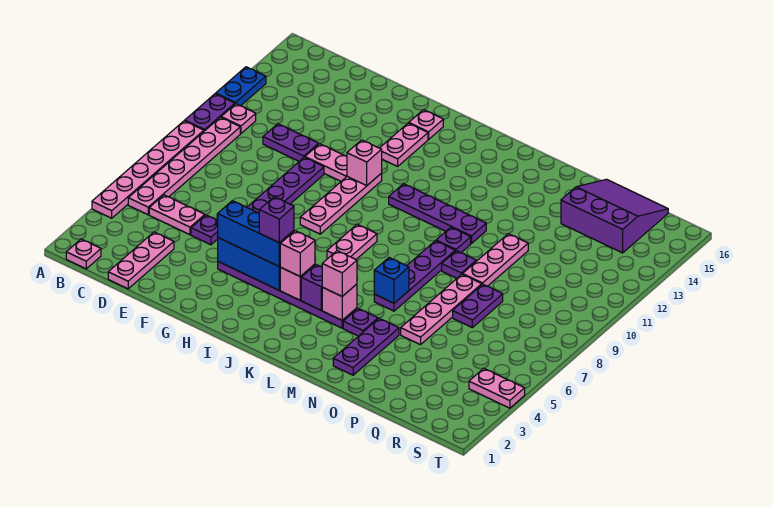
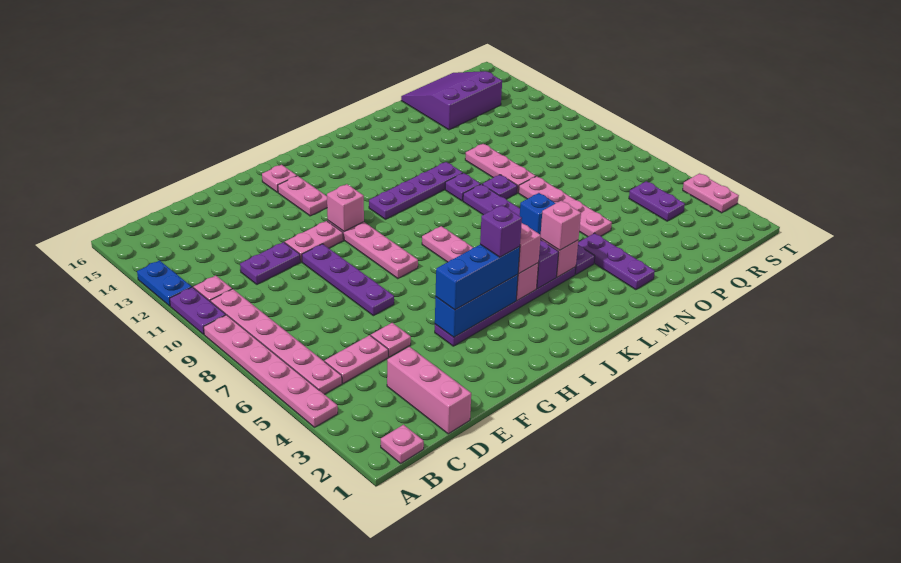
pink plate D1:D3 level 1 -> pink brick D1:D3 level 1
purple plate E5 level 1 -> pink plate E5 level 1
purple plate P7:P8 level 1 -> purple plate R4:R5 level 1
pink plate S4:T4 level 1 -> pink plate T3:T4 level 1

